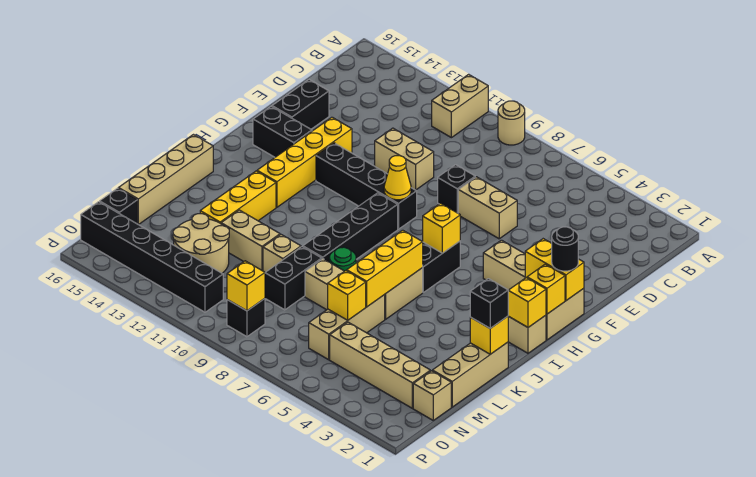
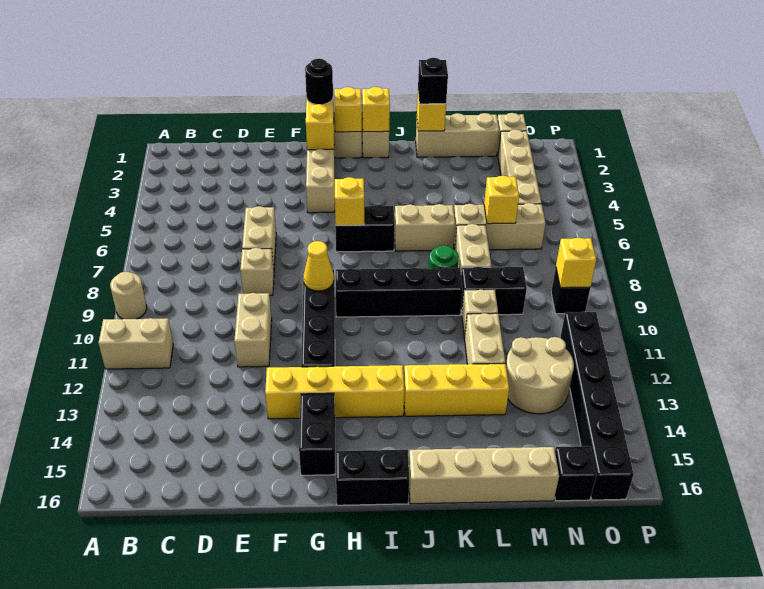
black brick E8 level 1 -> tan brick E8 level 1
black brick E15:F15 level 1 -> black brick H16:I16 level 1
yellow brick J6:L6 level 2 -> none

